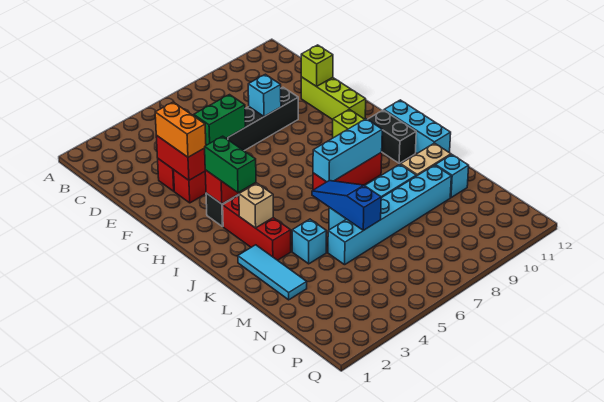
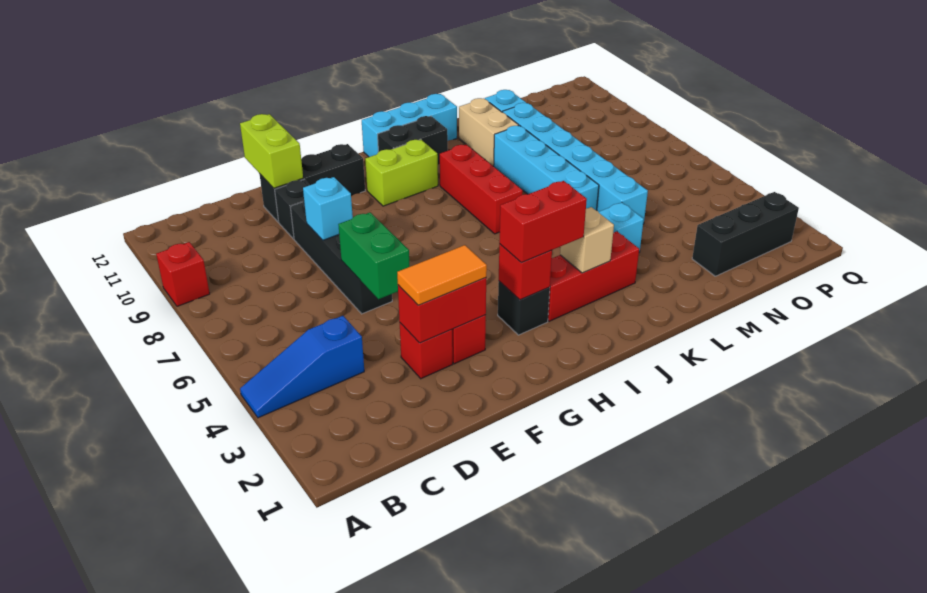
none -> red brick A9 level 1
orange brick E3:F3 level 3 -> orange tile E3:F3 level 3
none -> black brick E10 level 1
lime brick E11:G11 level 1 -> black brick E11:G11 level 1
lime brick E11 level 2 -> lime brick E11:E12 level 2
green brick H3:I3 level 3 -> red brick H3:I3 level 3
cyan brick J7:J9 level 2 -> none
cyan tile K2:M2 level 1 -> none
blue slope K6:M6 level 2 top M -> blue slope A4:C4 level 1 top C
none -> black brick N2:P2 level 1

